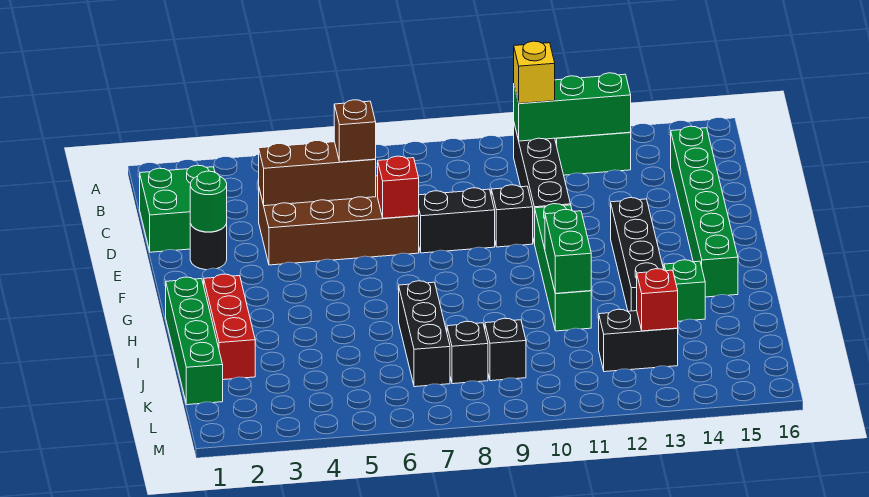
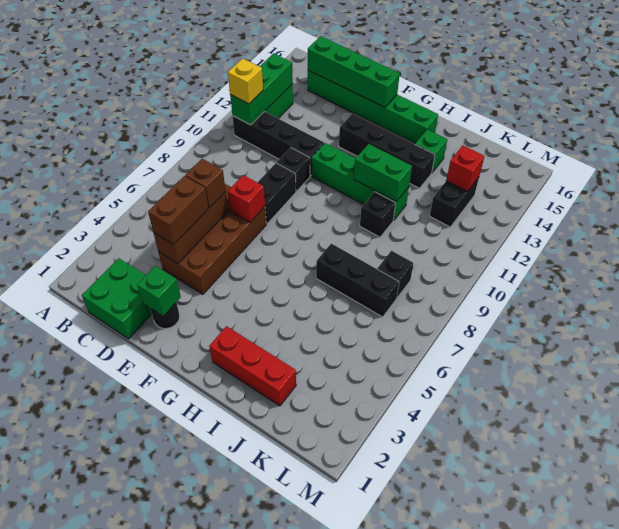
none -> brown brick D4:D5 level 3
green round brick E2 level 2 -> green brick E2 level 2
green brick H1:K1 level 1 -> green brick C15:F15 level 2
black brick K9 level 1 -> black brick I10 level 1

